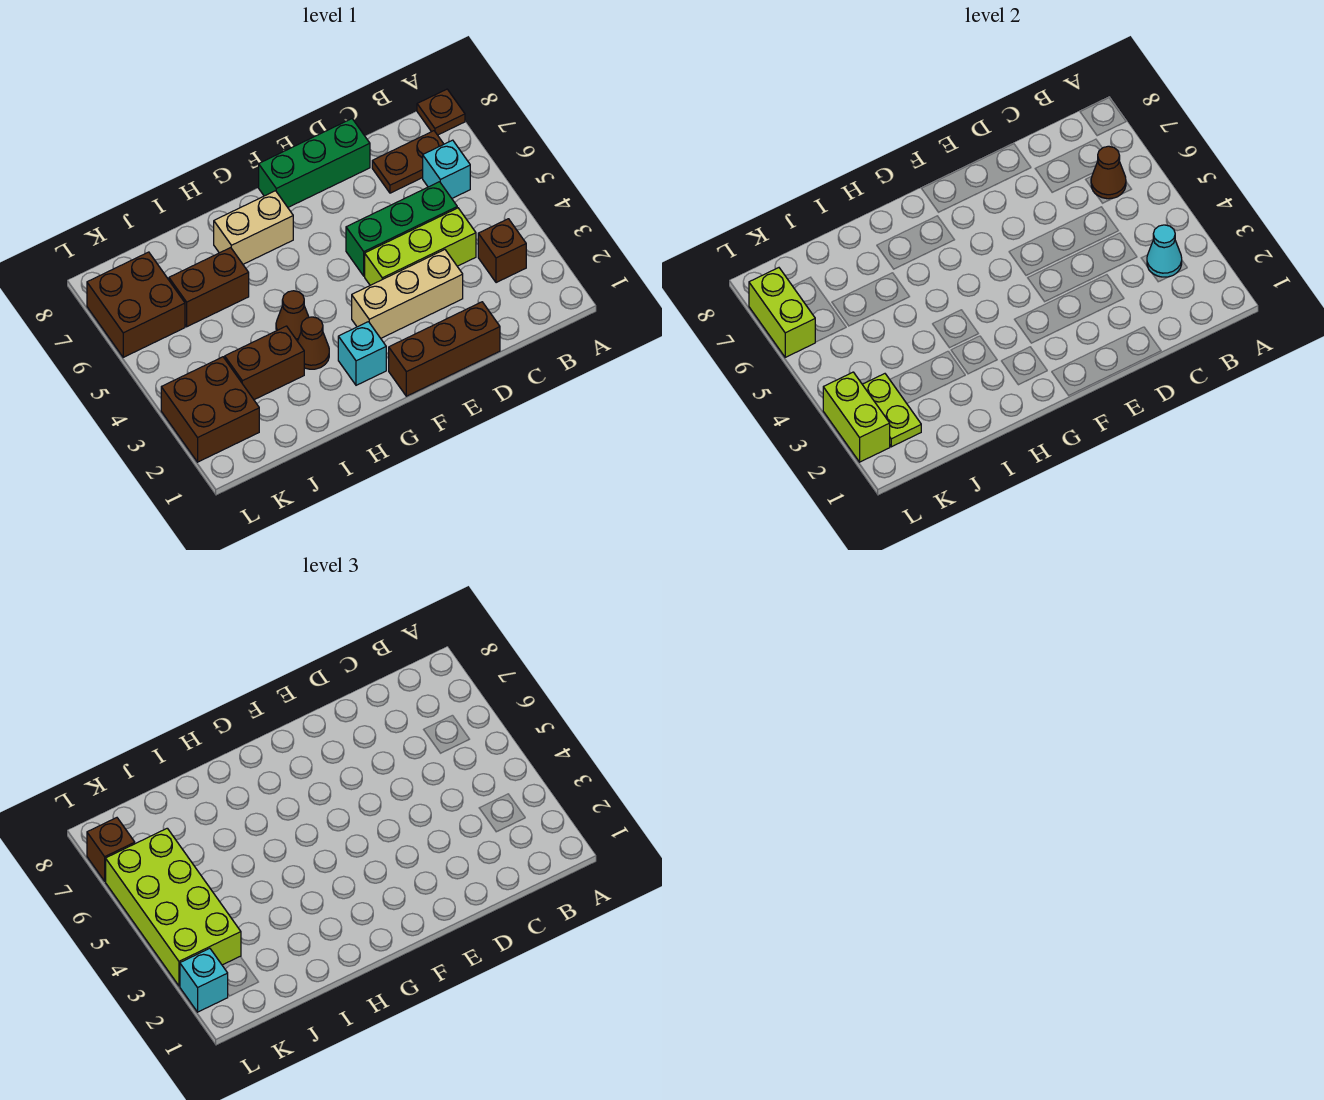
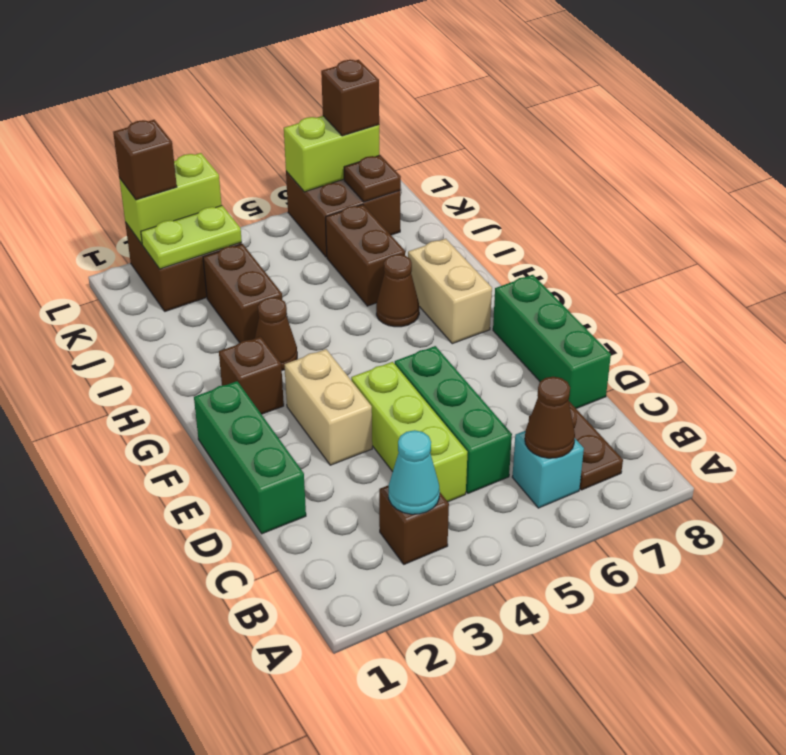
brown plate A8 level 1 -> brown plate K7 level 2
brown brick D1:F1 level 1 -> green brick D1:F1 level 1
tan brick D3:F3 level 1 -> tan brick E3:F3 level 1
cyan brick G2 level 1 -> brown brick G2 level 1
brown cone H4 level 1 -> brown cone H6 level 1
lime brick K3:L6 level 3 -> none
cyan brick L2 level 3 -> brown brick L2 level 3

